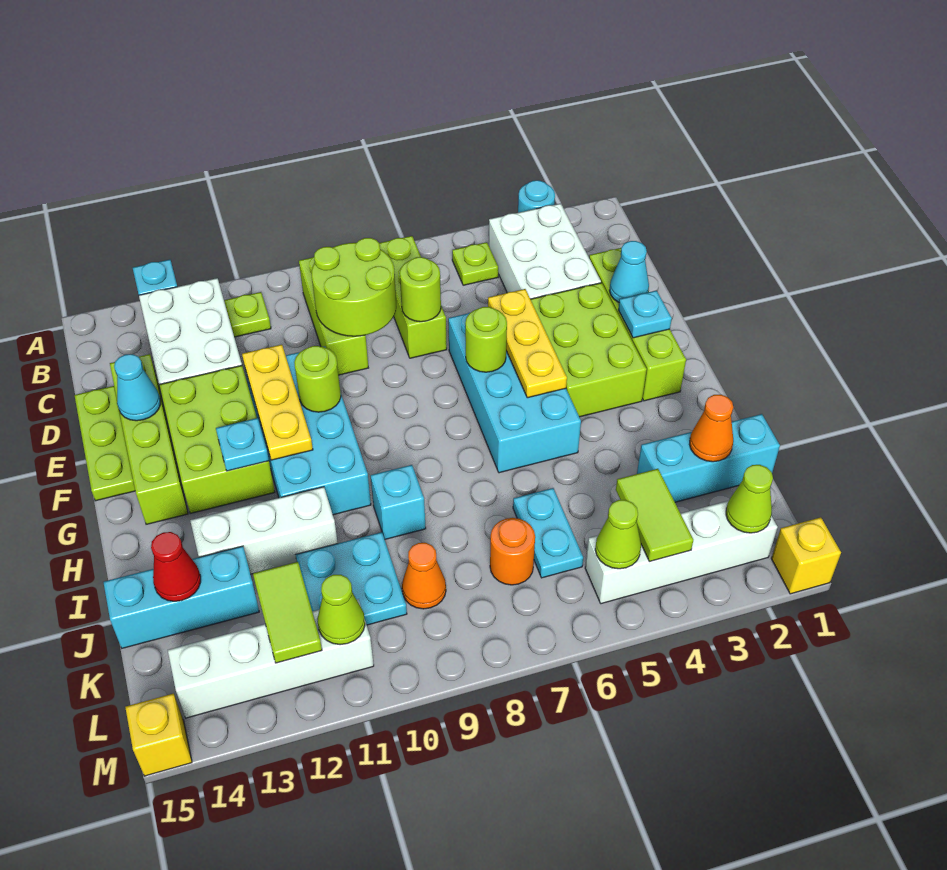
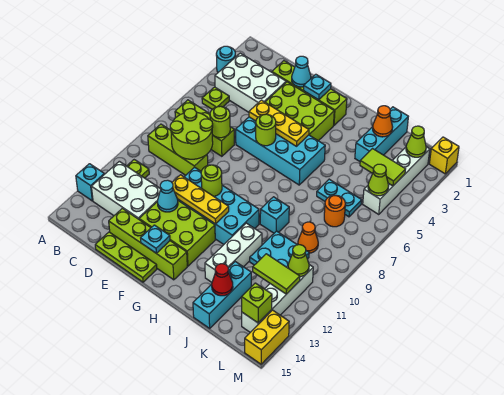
cyan cone E14 level 2 -> cyan cone E12 level 2
cyan plate G12 level 2 -> cyan plate F14 level 2
none -> lime brick L14 level 2
yellow brick M15 level 1 -> yellow brick M14:M15 level 1

